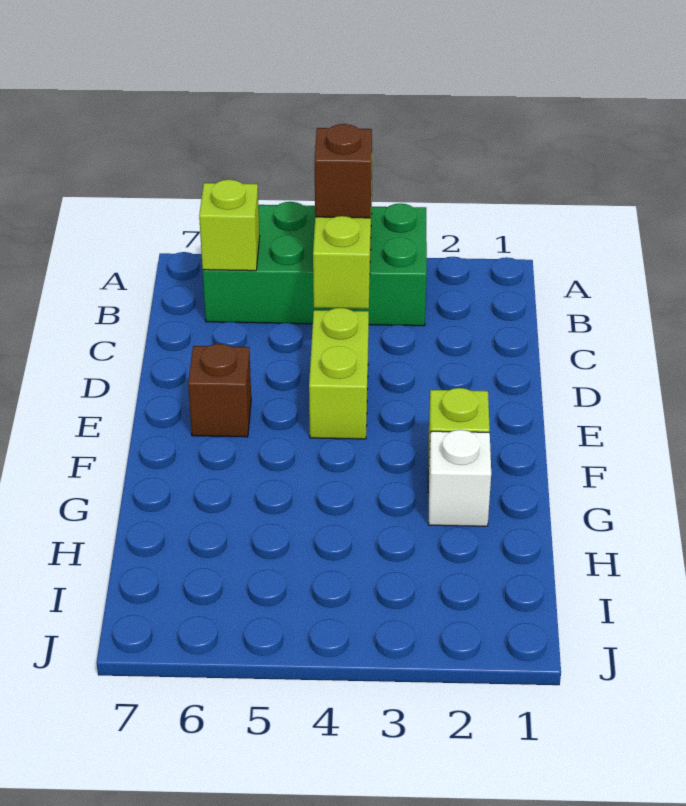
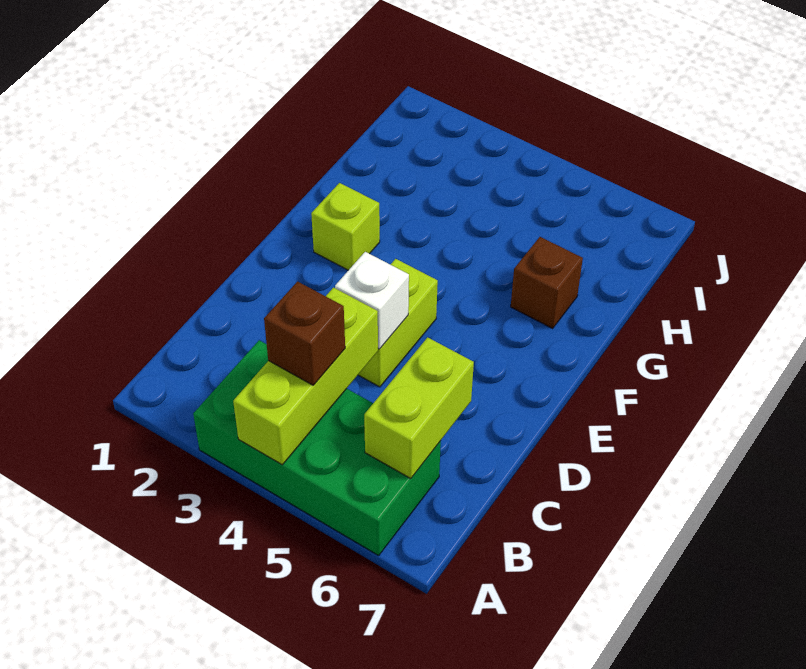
lime brick B6 level 2 -> lime brick B6:C6 level 2
brown brick E6 level 1 -> brown brick G6 level 1
white brick G2 level 1 -> white brick D4 level 2

